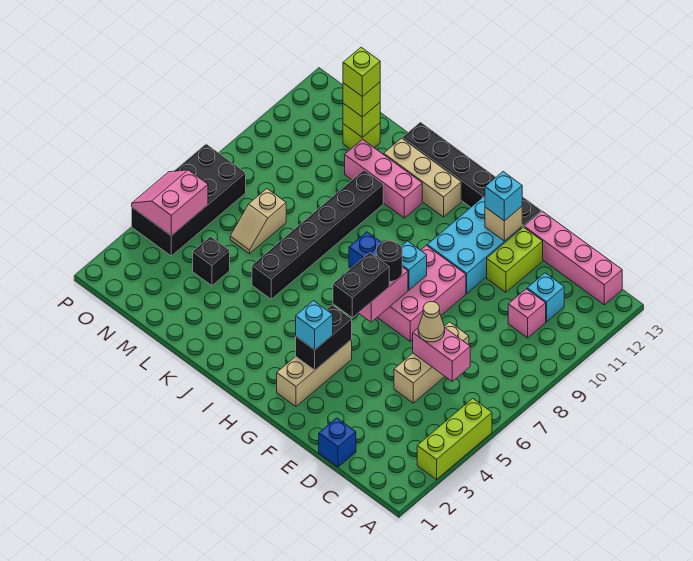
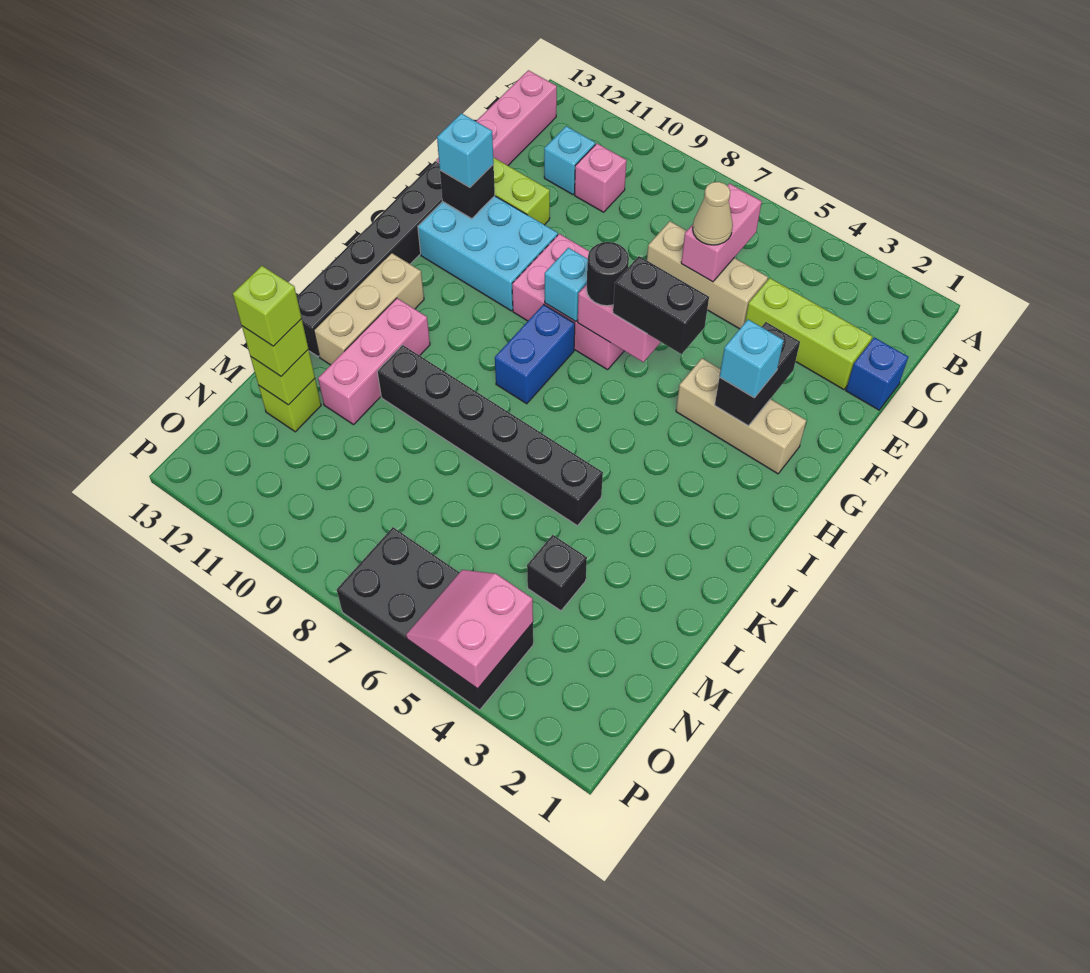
lime brick A3:A5 level 1 -> lime brick D2:D4 level 1
tan brick F12 level 2 -> black brick F12 level 2
black brick G3:G4 level 2 -> black brick F3:G3 level 2
tan slope M6:M7 level 1 top 7 -> none
pink slope O4:P5 level 2 top O -> pink slope O4:P5 level 2 top 4

